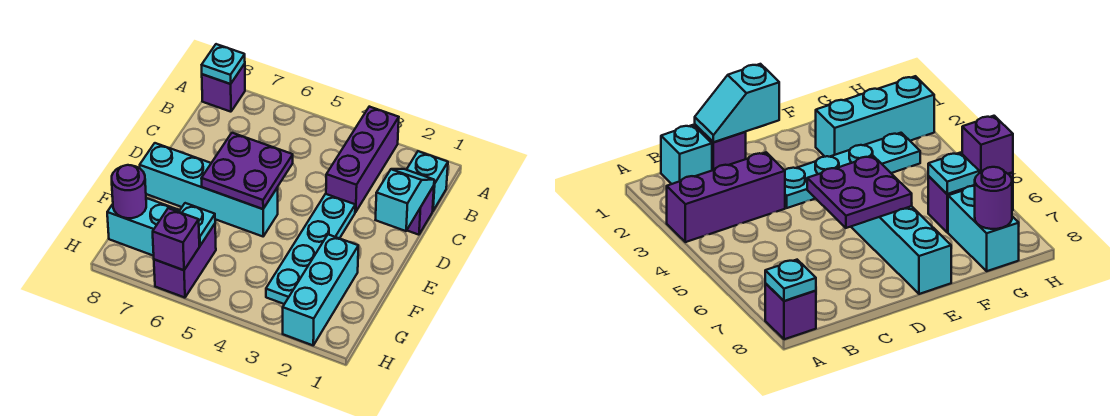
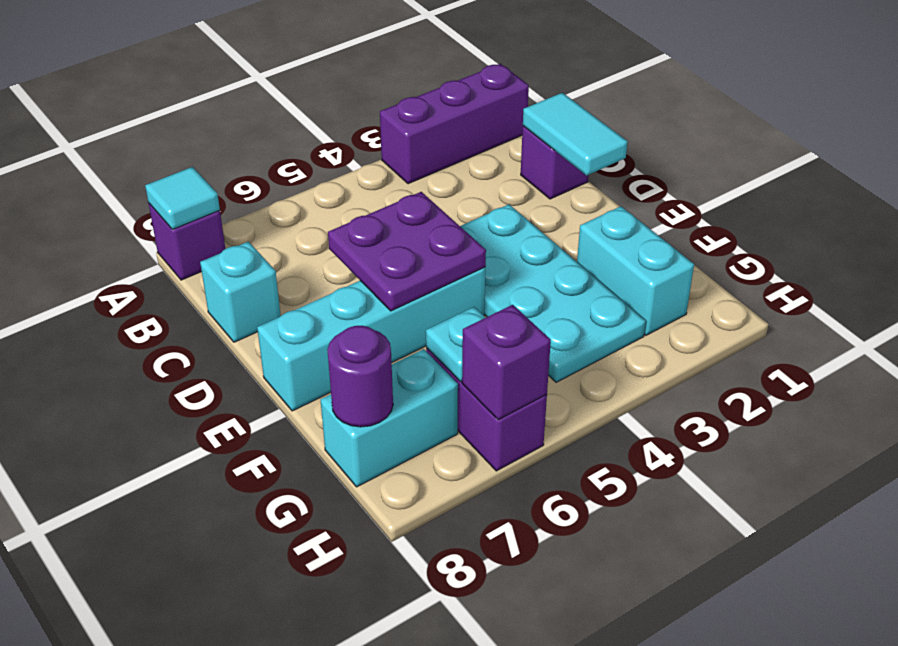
purple brick A3:C3 level 1 -> purple brick A1:A3 level 1
cyan plate A8 level 2 -> cyan tile A8 level 2
cyan brick B1 level 1 -> cyan brick C8 level 1
cyan slope C1:D1 level 2 top D -> cyan tile C1:D1 level 2
cyan plate D3:G3 level 1 -> cyan plate D3:G4 level 1
cyan brick F2:H2 level 1 -> cyan brick F2:G2 level 1

